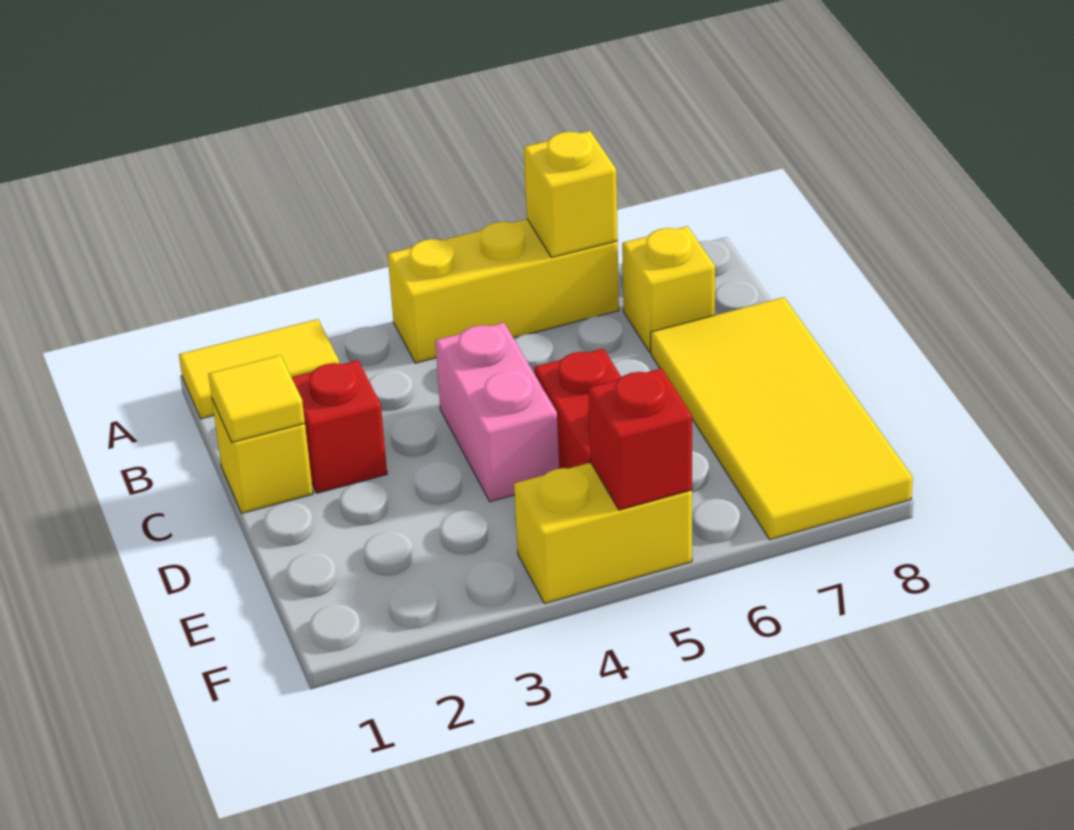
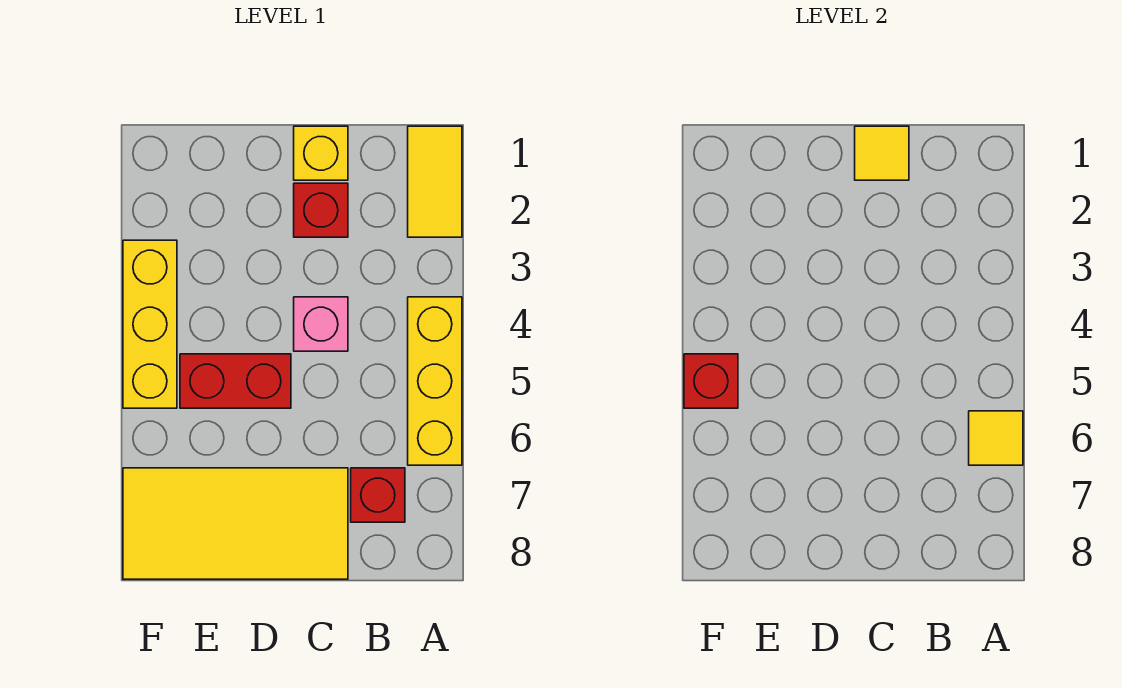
yellow brick A6 level 2 -> yellow tile A6 level 2
yellow brick B7 level 1 -> red brick B7 level 1
pink brick C4:D4 level 1 -> pink brick C4 level 1
yellow brick F4:F5 level 1 -> yellow brick F3:F5 level 1

